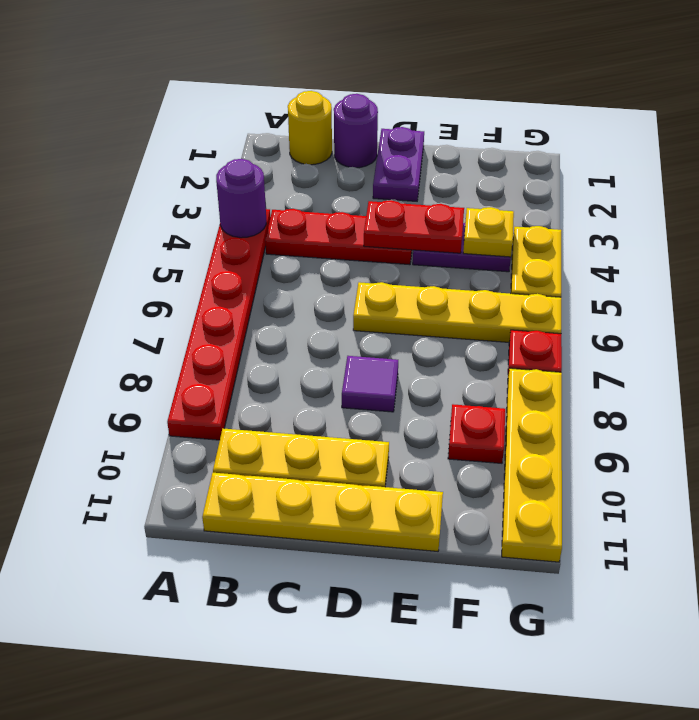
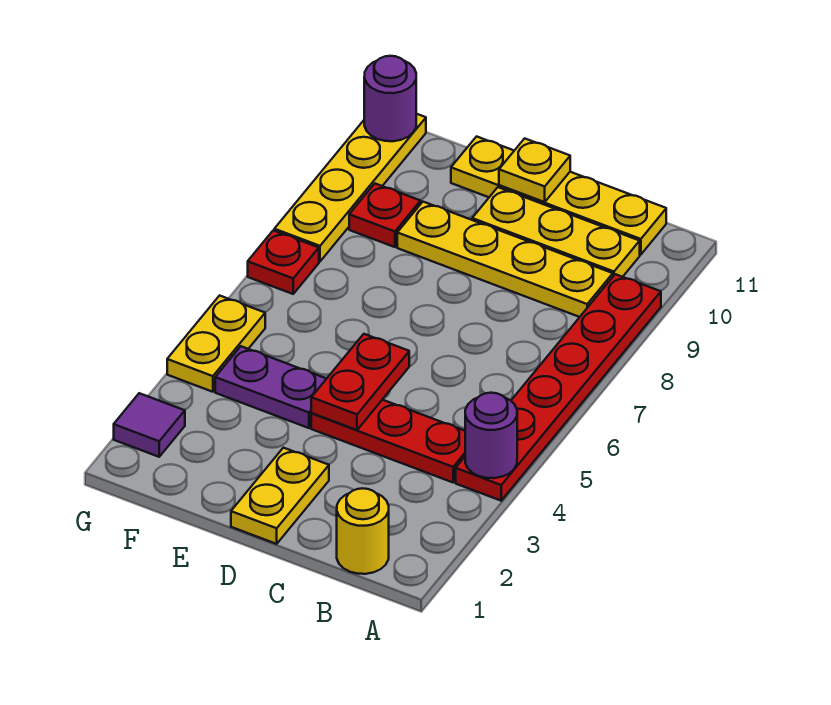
purple round brick C1 level 1 -> purple round brick G11 level 2
purple plate D1:D2 level 1 -> yellow plate D1:D2 level 1
red plate D4:E4 level 2 -> red plate D4:D5 level 2
yellow plate D6:G6 level 1 -> yellow plate B9:E9 level 1
purple tile D8 level 1 -> purple tile G2 level 1
yellow plate F4 level 2 -> yellow plate D11 level 2

